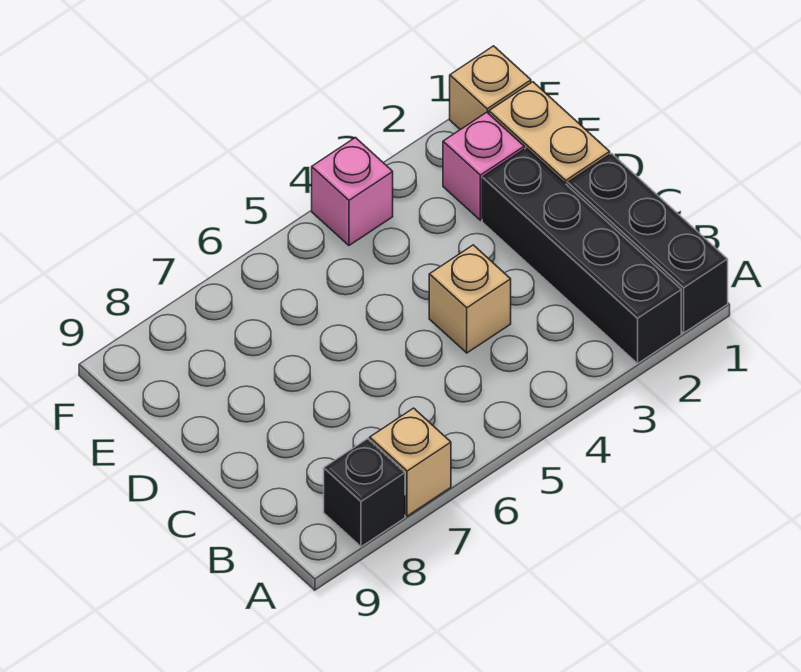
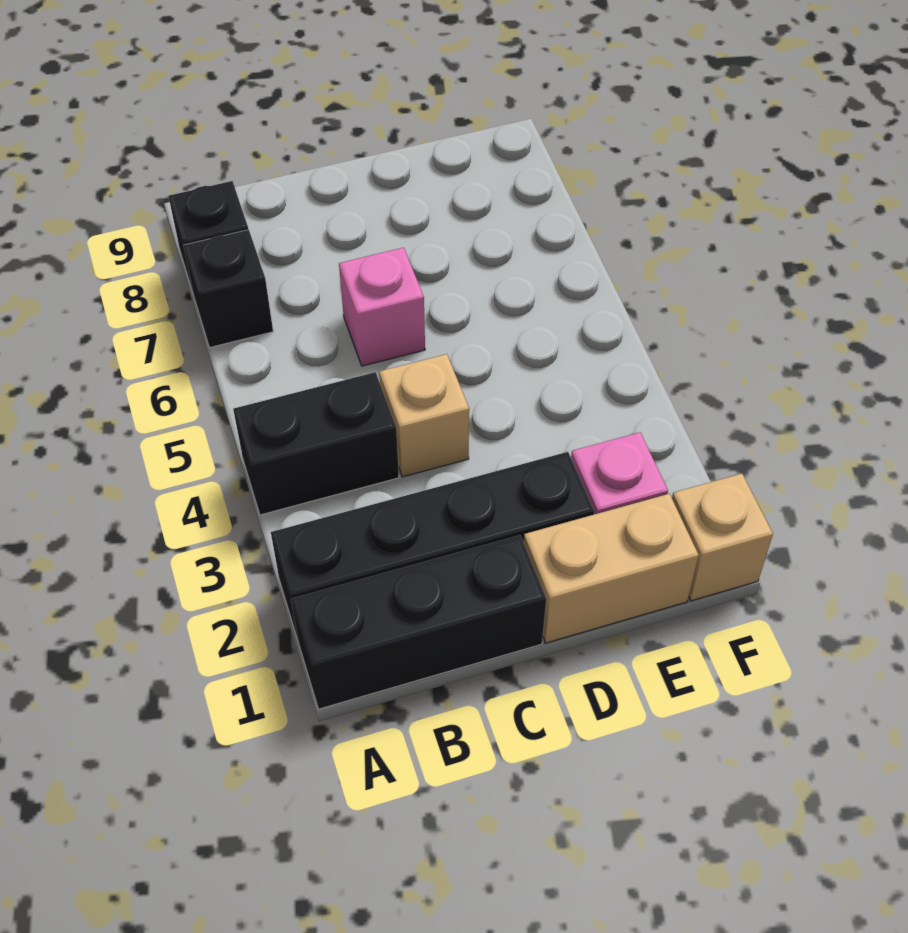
none -> black brick A4:B4 level 1
tan brick A7 level 1 -> black brick A7 level 1
pink brick F4 level 1 -> pink brick C6 level 1

